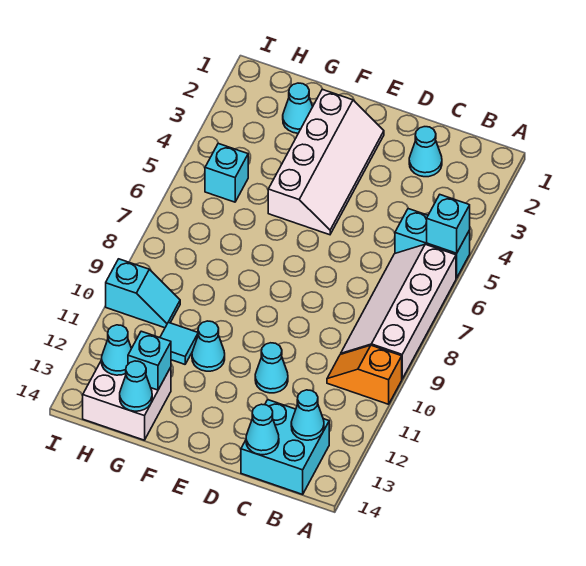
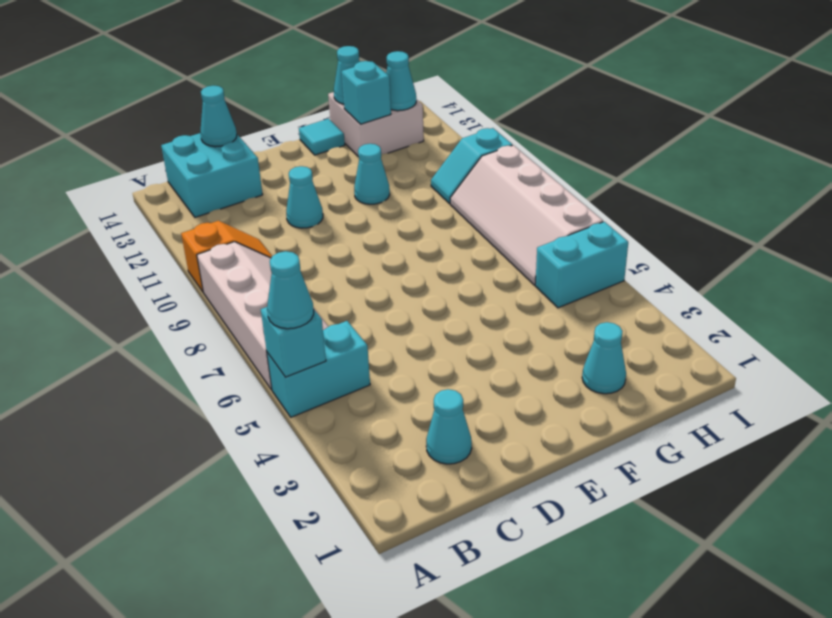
cyan cone B13 level 2 -> cyan cone A5 level 3
white slope E2:F5 level 1 top F -> white slope H6:I9 level 1 top I
cyan tile G11 level 1 -> cyan tile F14 level 1
cyan brick H5 level 1 -> cyan brick H5:I5 level 1

